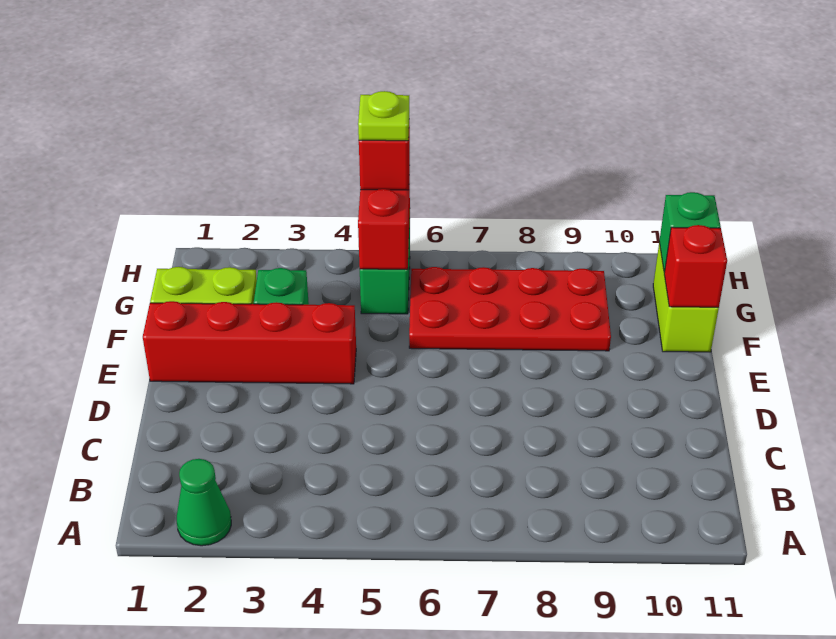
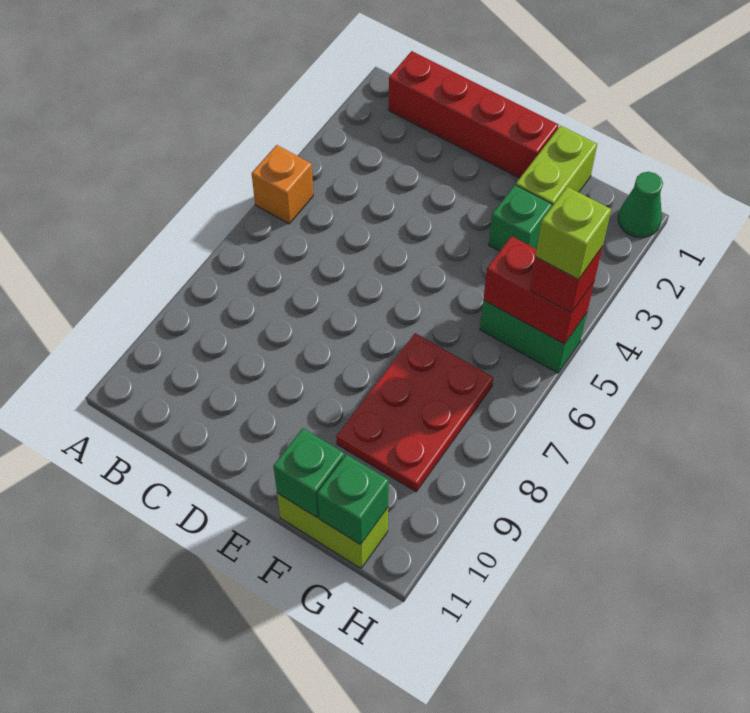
green cone A2 level 1 -> green cone H1 level 1
none -> orange brick A5 level 1
red brick E1:E4 level 1 -> red brick B1:E1 level 1
red plate F6:G9 level 1 -> red plate F7:G9 level 1
red brick F11 level 2 -> green brick F11 level 2
lime plate H5 level 4 -> lime brick H5 level 4

